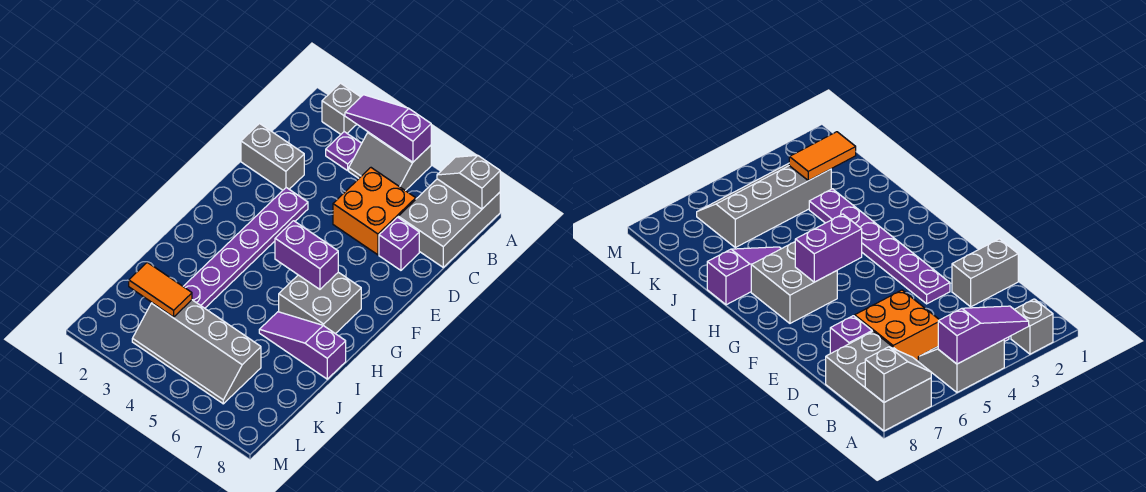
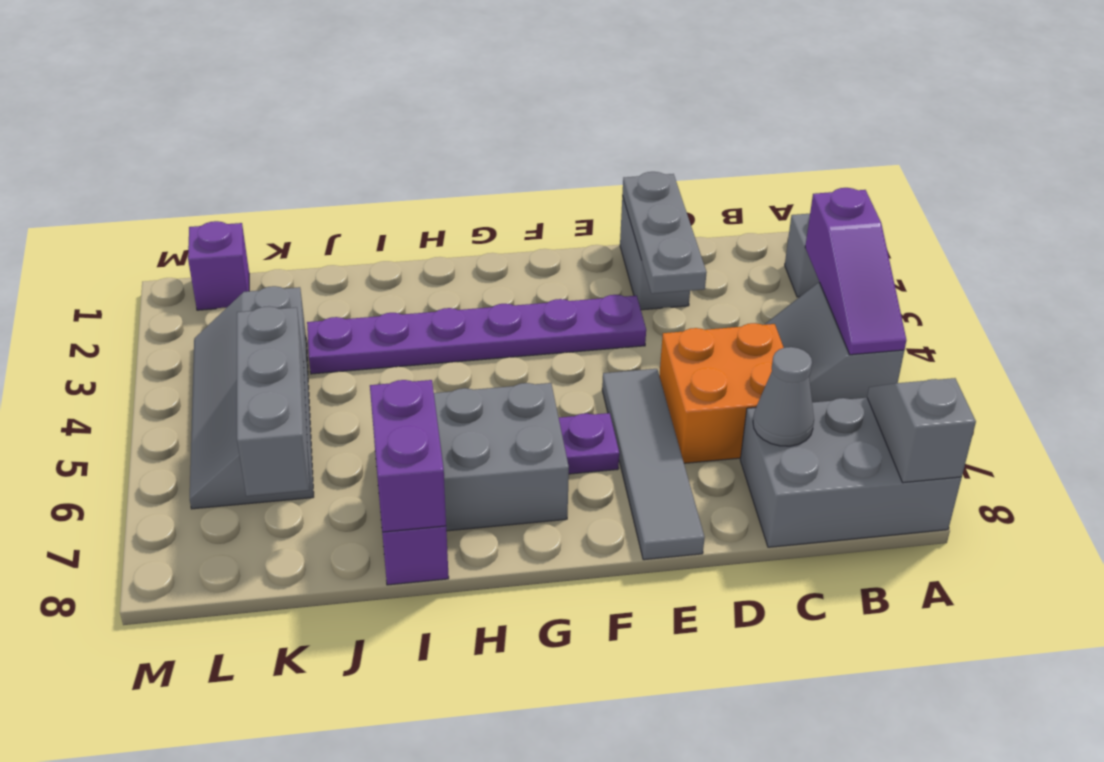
purple slope A3:A5 level 2 top 5 -> purple slope A3:A5 level 2 top 3
purple plate B3 level 1 -> purple plate F6 level 1
none -> grey cone C7 level 2
none -> grey plate D1:D3 level 2
purple brick D7 level 1 -> purple brick L1 level 1
none -> grey tile E5:E8 level 1
purple brick G5:G6 level 2 -> purple brick I7:I8 level 2
orange tile K2:K3 level 2 -> none
none -> grey brick K5:K7 level 2

